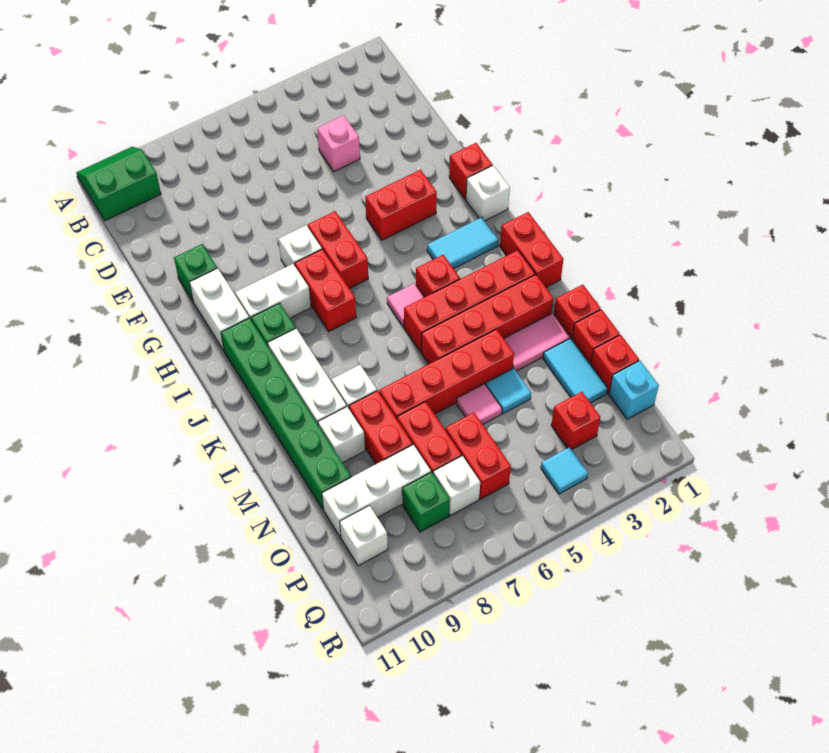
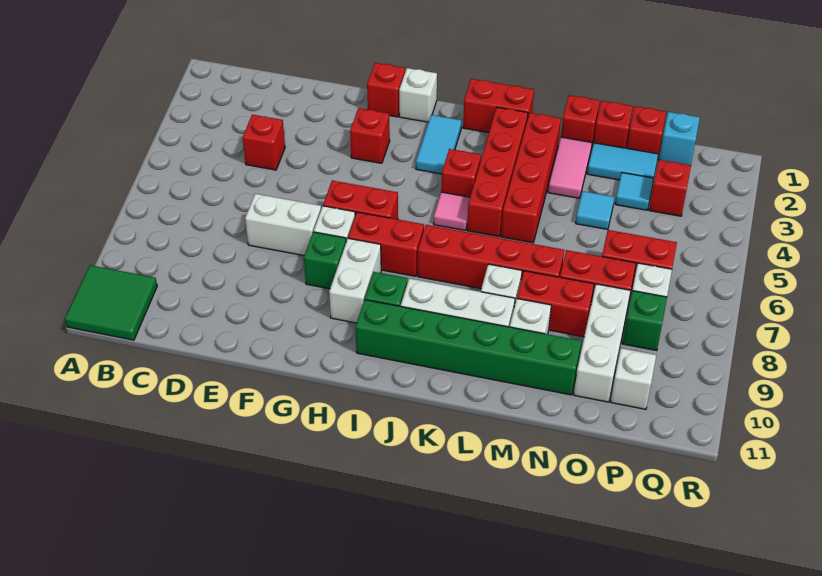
green slope A10:B11 level 1 top B -> green tile A10:B11 level 1
pink brick D4 level 1 -> red brick D4 level 1
green brick F10 level 1 -> green brick G8 level 1
red brick G3:G4 level 1 -> red brick G3 level 1
white brick G10:H10 level 1 -> white brick E7:F7 level 1
red brick M4:M7 level 1 -> red brick J7:M7 level 1
pink tile N5 level 1 -> none
cyan tile Q4 level 1 -> cyan tile O3 level 1

